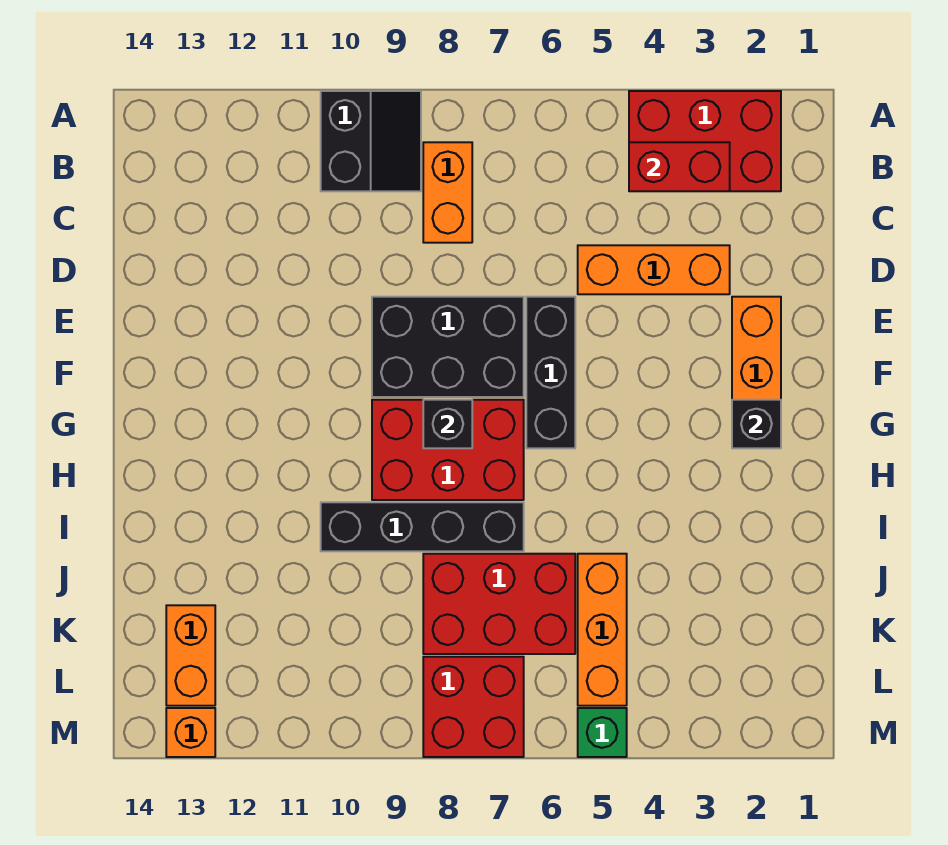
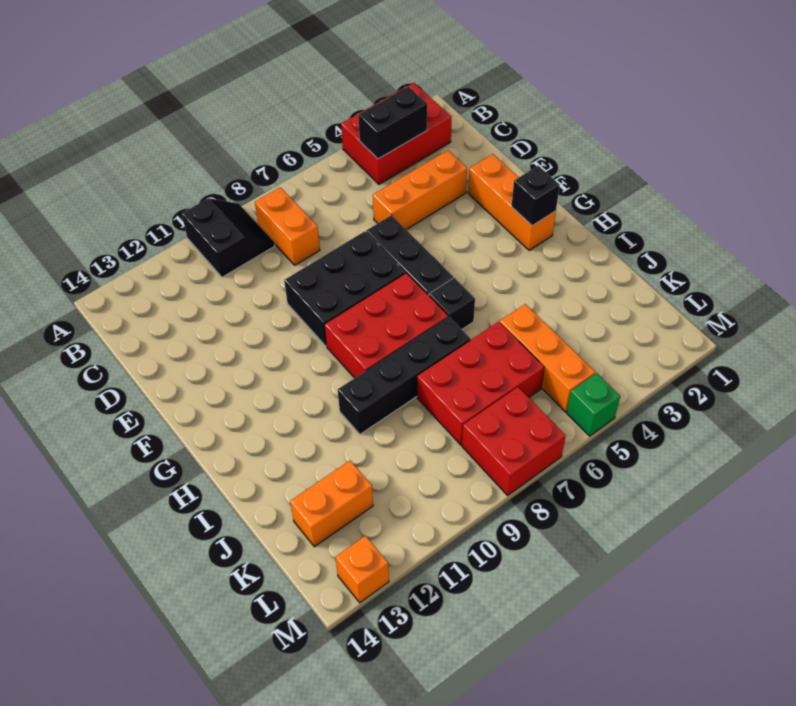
red brick B3:B4 level 2 -> black brick B3:B4 level 2
black brick G8 level 2 -> black brick H6 level 1
orange brick K13:L13 level 1 -> orange brick K12:K13 level 1

